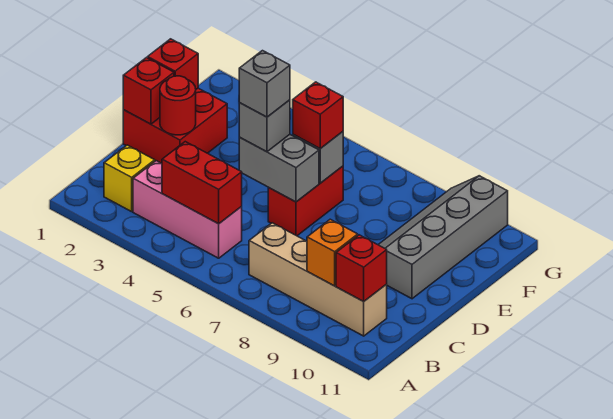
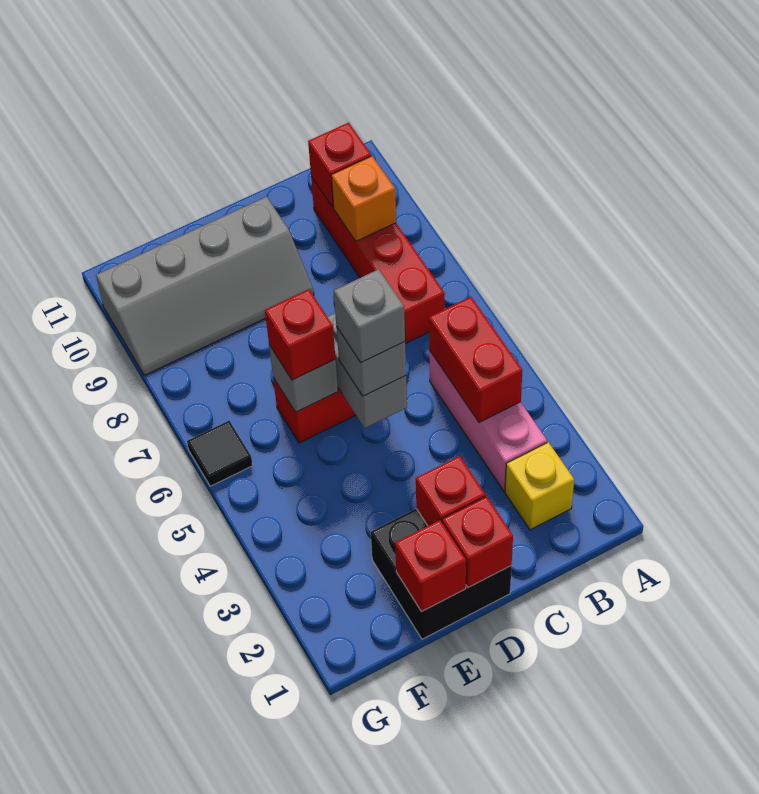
tan brick B7:B10 level 1 -> red brick B7:B10 level 1
red brick D1:E2 level 1 -> black brick D1:E2 level 1
red round brick D2 level 2 -> red brick D2 level 2
none -> black tile G6 level 1

